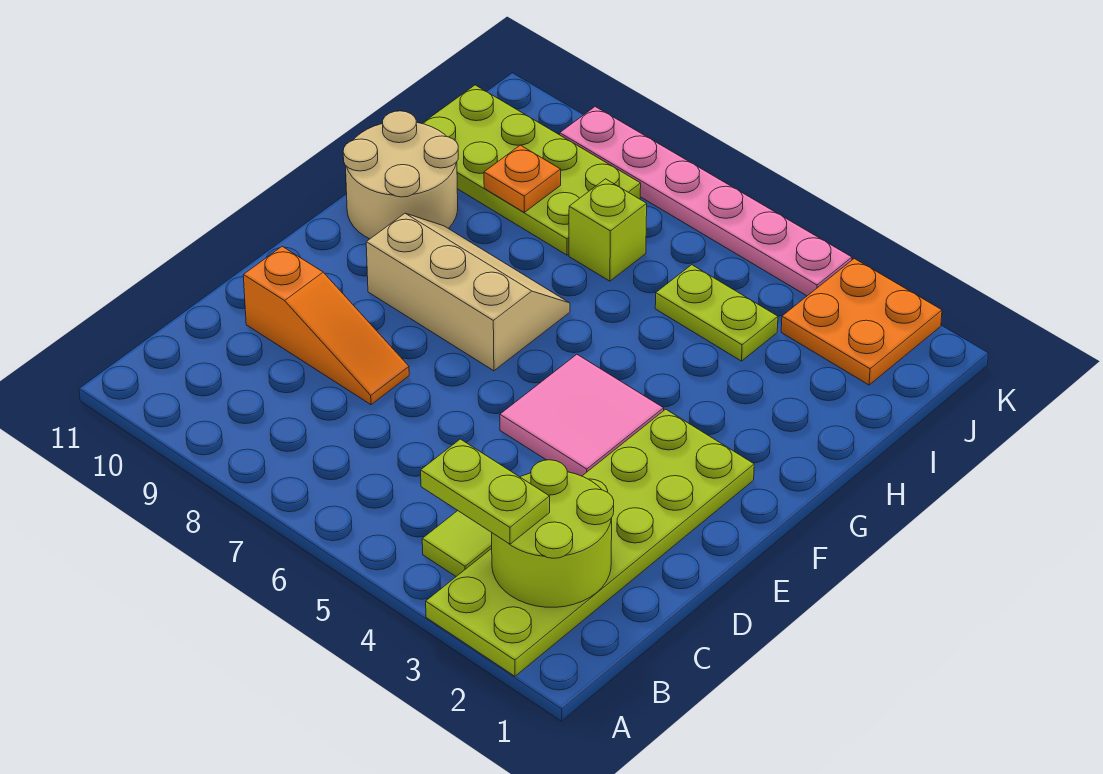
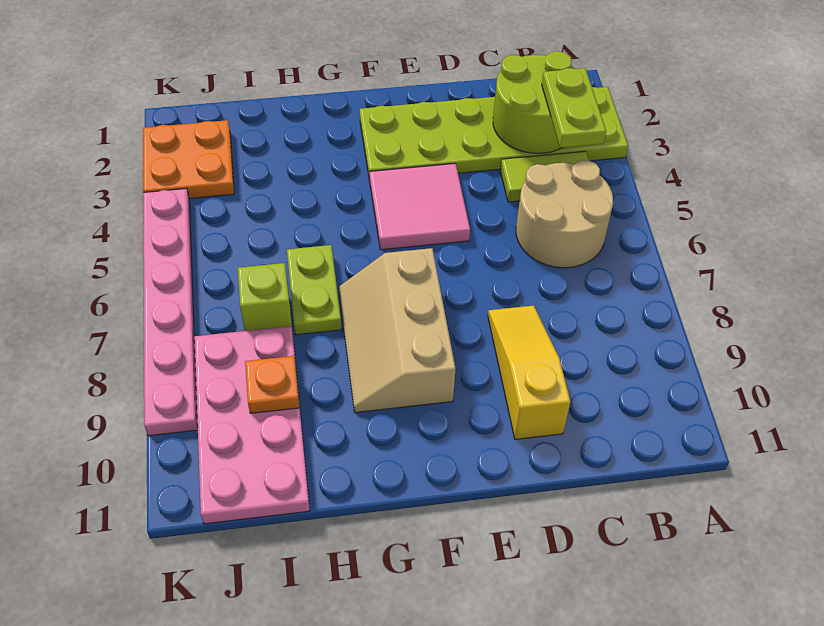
orange slope D8:D10 level 1 top 10 -> yellow slope D8:D10 level 1 top 10
tan round brick G10:H11 level 1 -> tan round brick B5:C6 level 1
lime plate I4:I5 level 1 -> lime plate H6:H7 level 1
lime plate I8:J11 level 1 -> pink plate I8:J11 level 1

